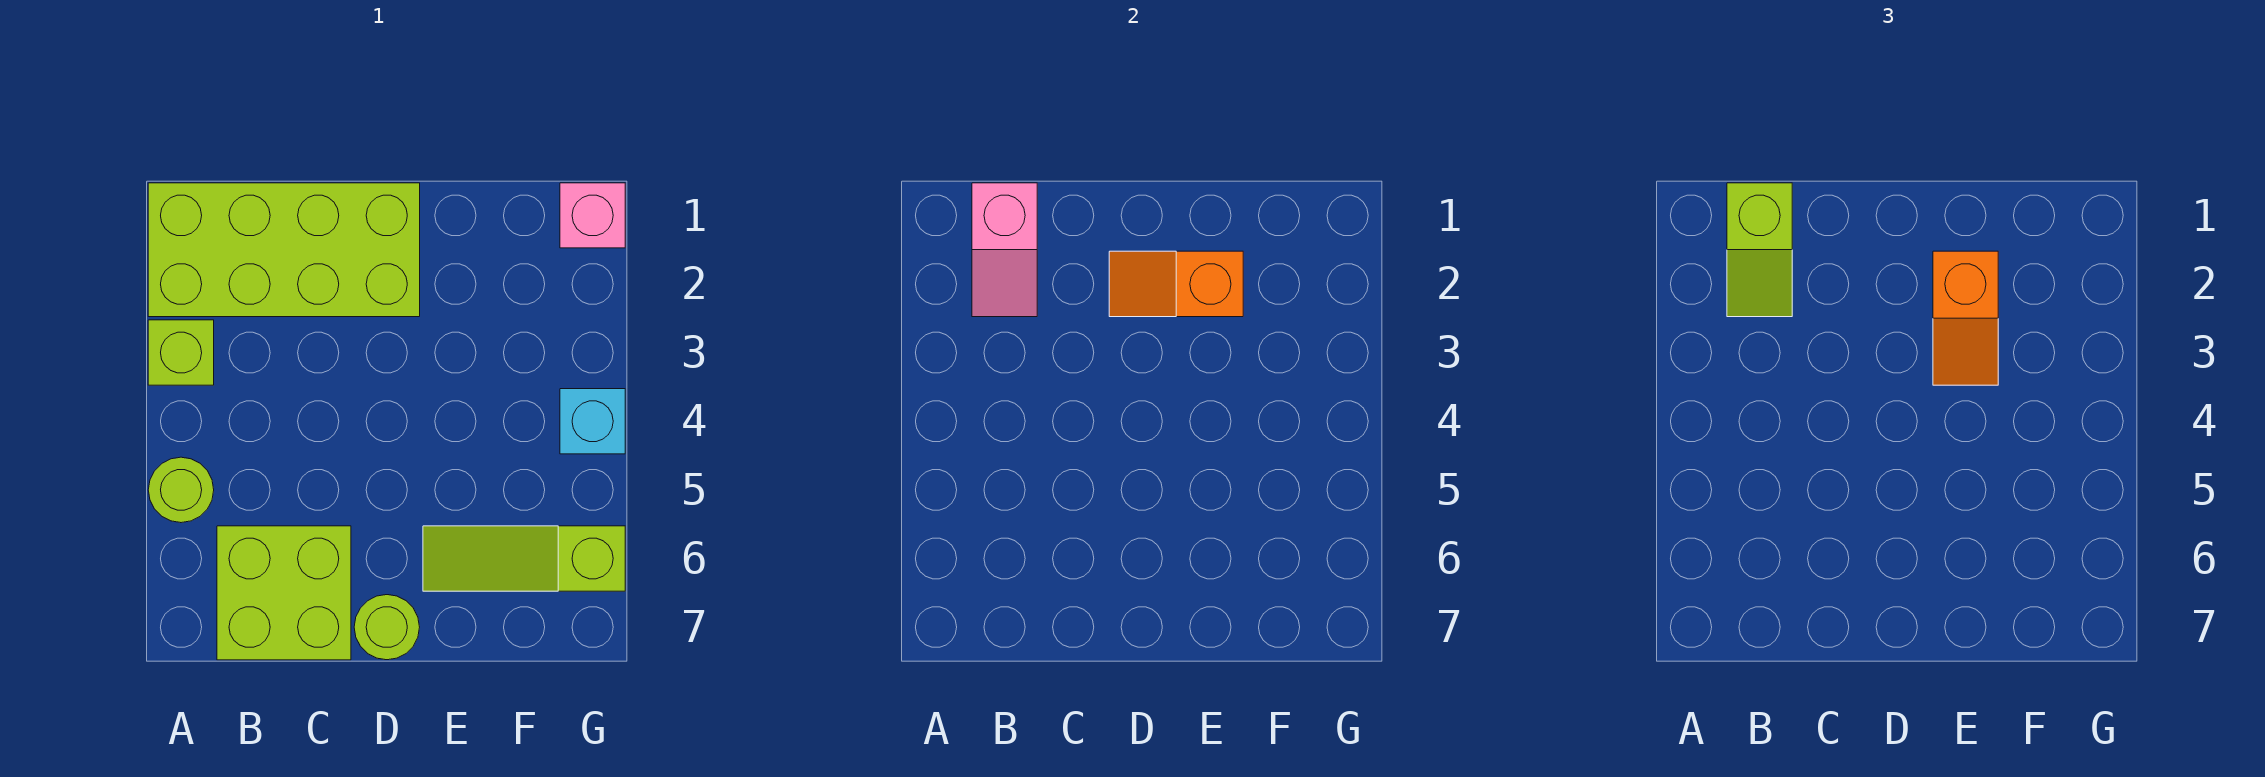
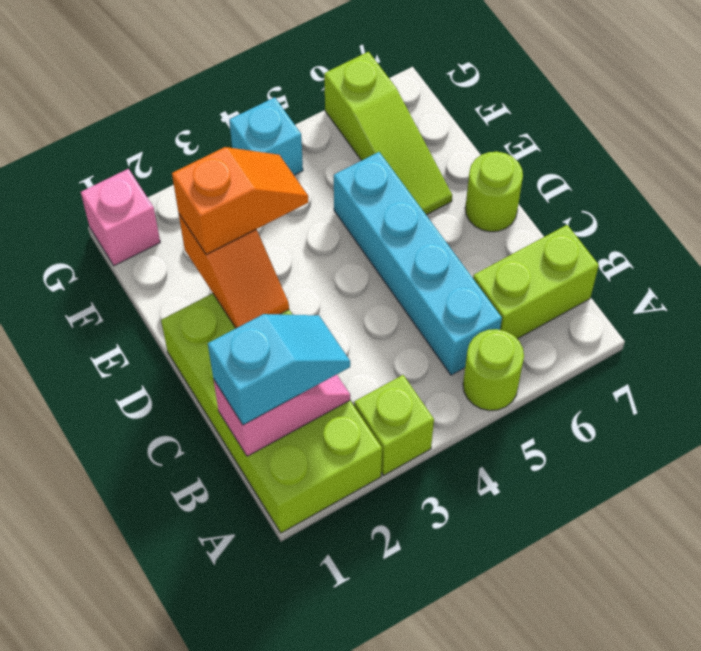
lime slope B1:B2 level 3 top 1 -> cyan slope B1:B2 level 3 top 1
none -> cyan brick B5:E5 level 1
lime brick B6:C7 level 1 -> lime brick B6:B7 level 1

